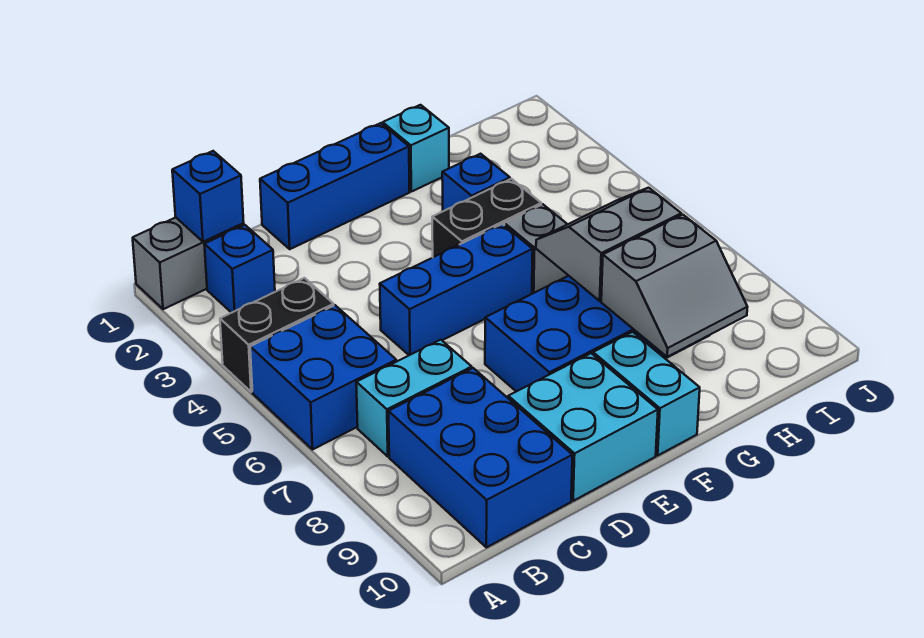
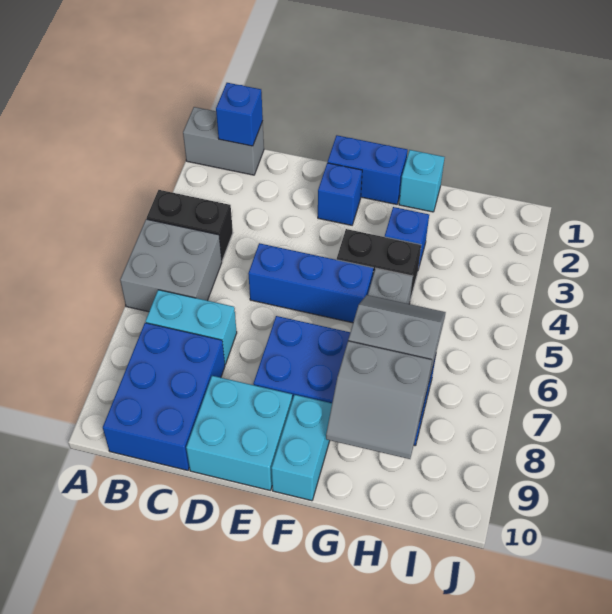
blue brick A5:B6 level 1 -> grey brick A5:B6 level 1
blue brick B2 level 1 -> blue brick E2 level 1
blue brick D1:F1 level 1 -> blue brick E1:F1 level 1

